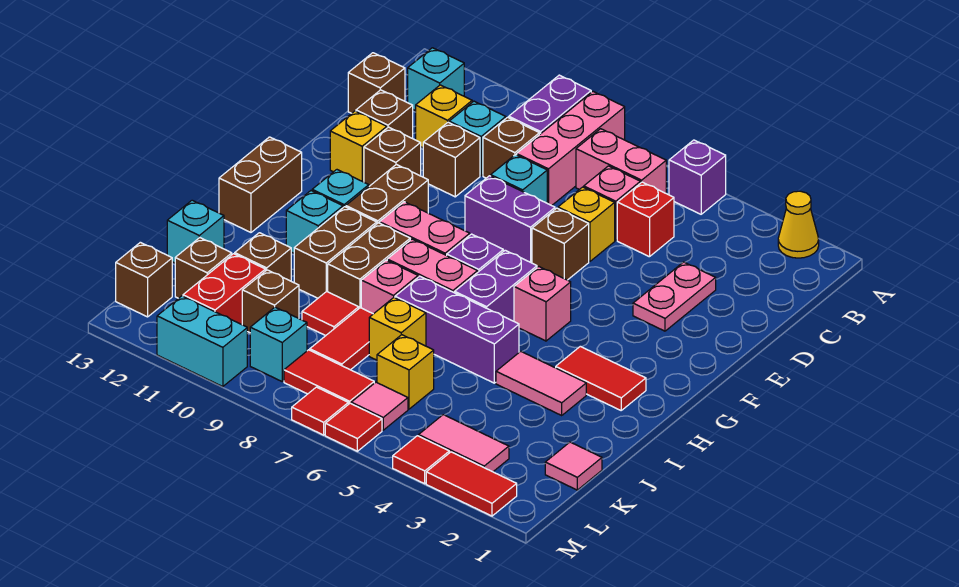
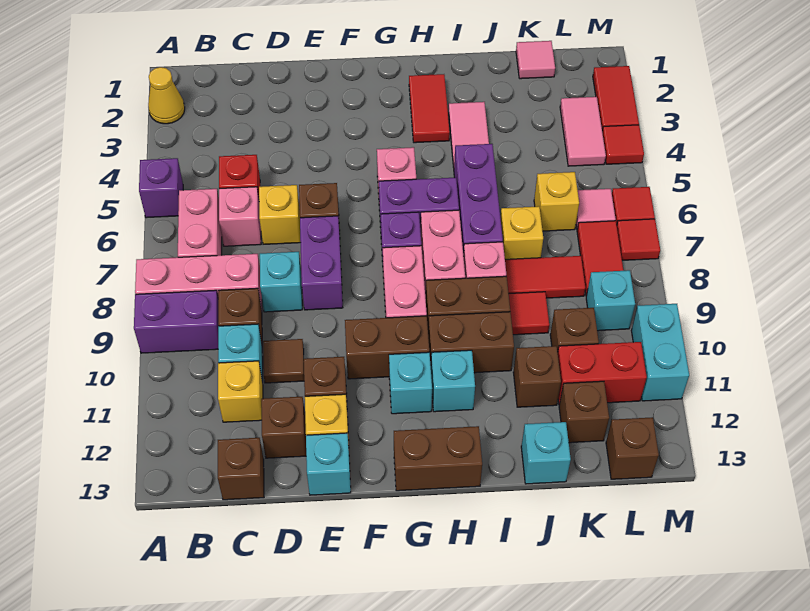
cyan brick B12 level 1 -> cyan brick E13 level 1
pink plate D3:E3 level 1 -> none
brown brick D10 level 1 -> brown tile D10 level 1

